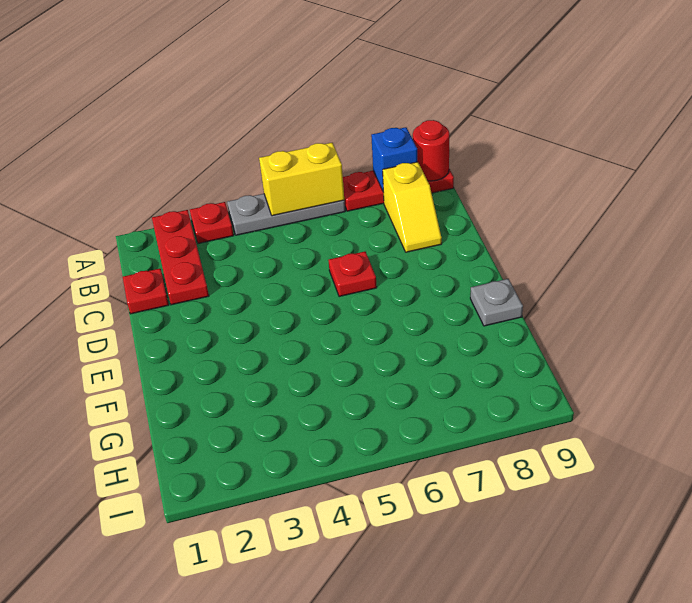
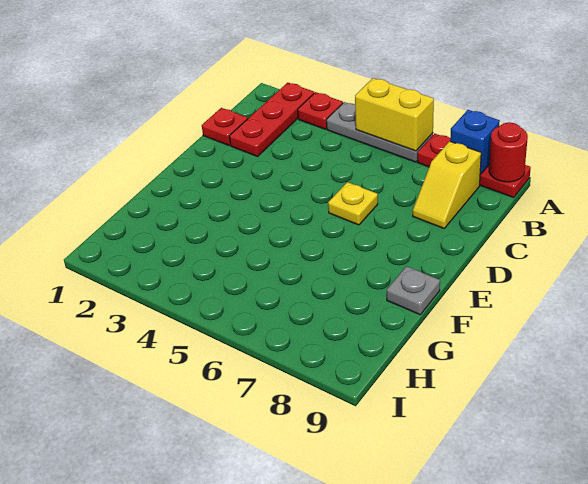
red plate D6 level 1 -> yellow plate D6 level 1

